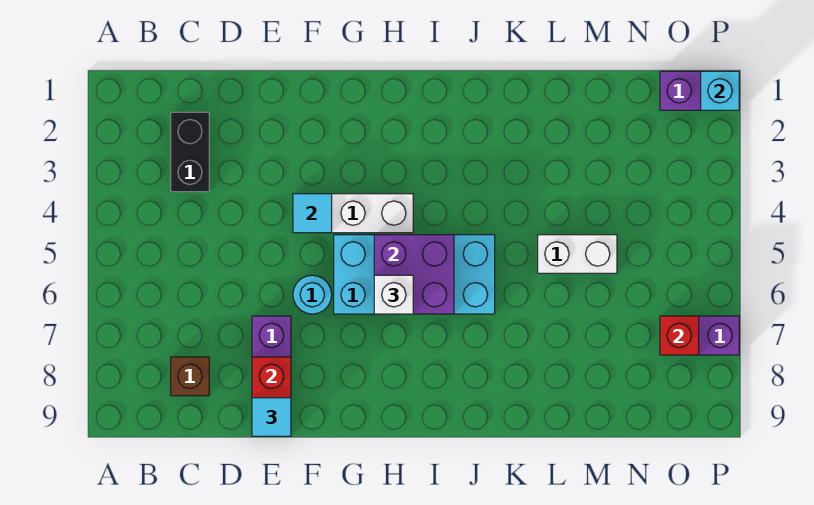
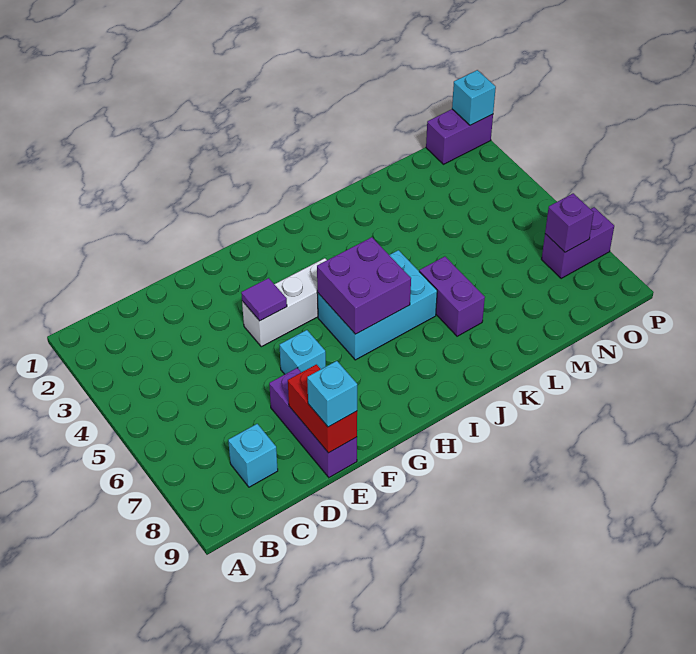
black brick C2:C3 level 1 -> none
brown brick C8 level 1 -> cyan brick C8 level 1
cyan tile E9 level 3 -> cyan brick E9 level 3
cyan tile F4 level 2 -> purple tile F4 level 2
cyan round brick F6 level 1 -> cyan brick F6 level 1
cyan brick G5:J6 level 1 -> cyan brick H5:J6 level 1
white brick H6 level 3 -> none
none -> purple brick K6:K7 level 1
white brick L5:M5 level 1 -> none
red brick O7 level 2 -> purple brick O7 level 2

